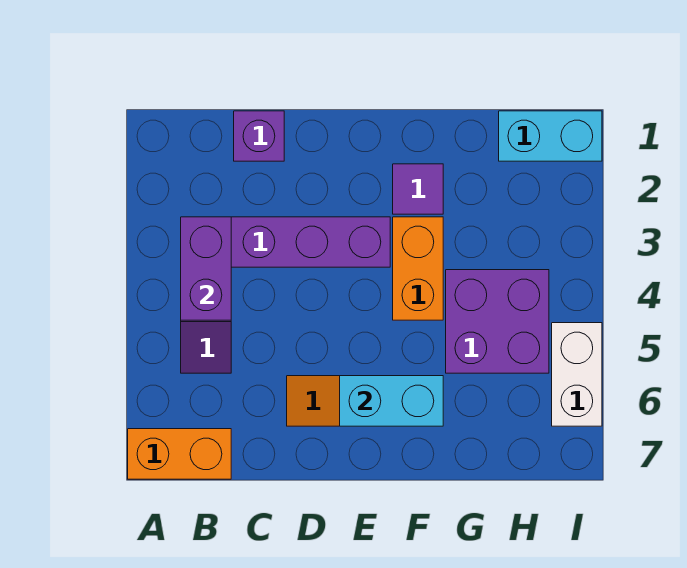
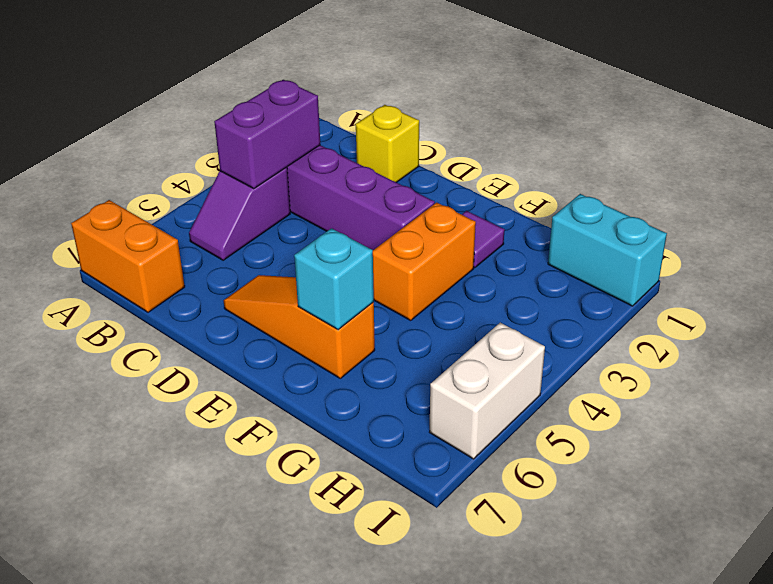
purple brick C1 level 1 -> yellow brick C1 level 1
cyan brick E6:F6 level 2 -> cyan brick F6 level 2
purple brick G4:H5 level 1 -> none

